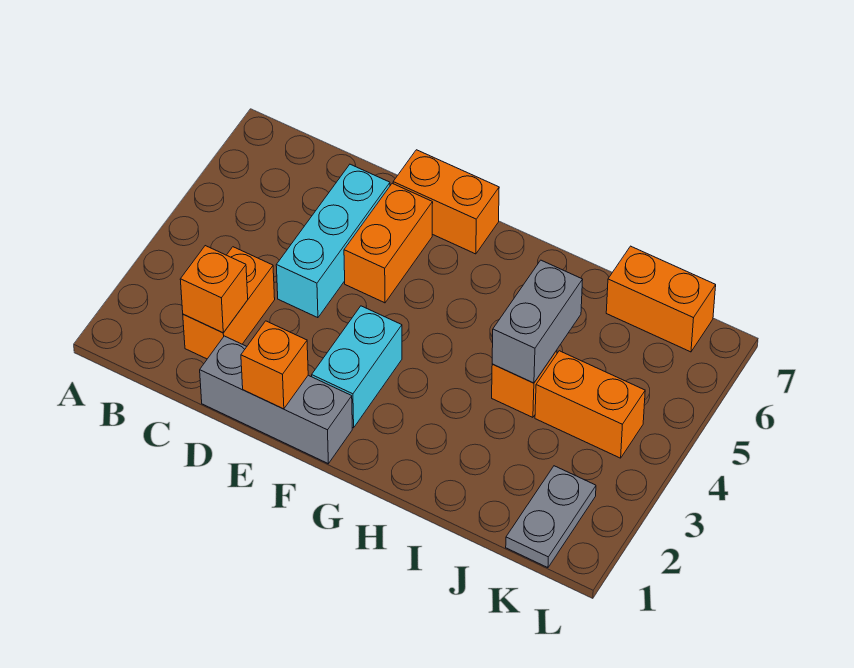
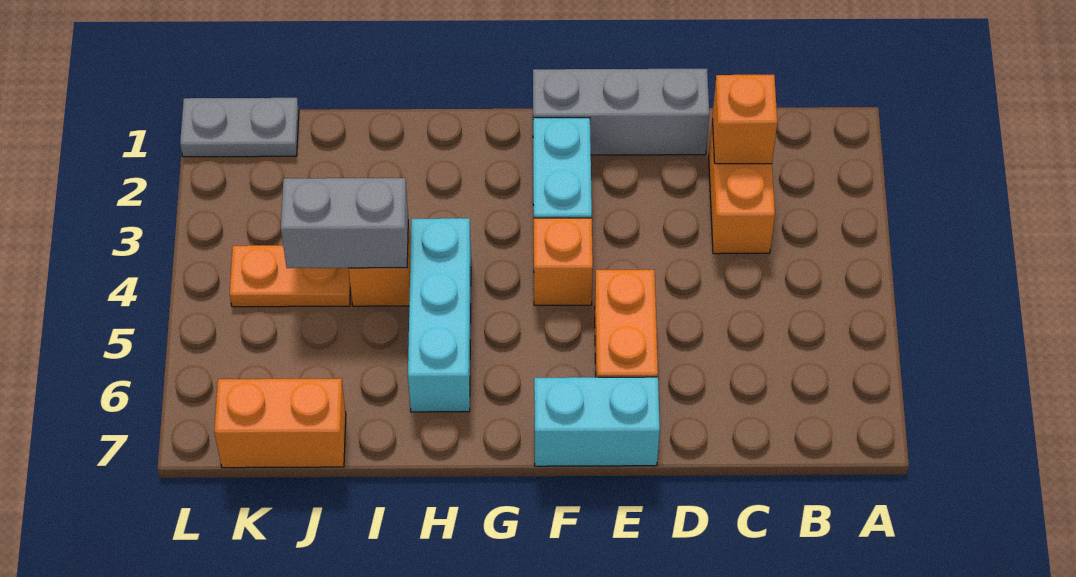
cyan brick D4:D6 level 1 -> cyan brick H4:H6 level 1
orange brick E1 level 2 -> orange brick F4 level 1
orange brick E7:F7 level 1 -> cyan brick E7:F7 level 1
grey brick I4:I5 level 2 -> grey brick I4:J4 level 2
orange brick J4:K4 level 1 -> orange plate J4:K4 level 1
grey plate K1:K2 level 1 -> grey plate K1:L1 level 1

